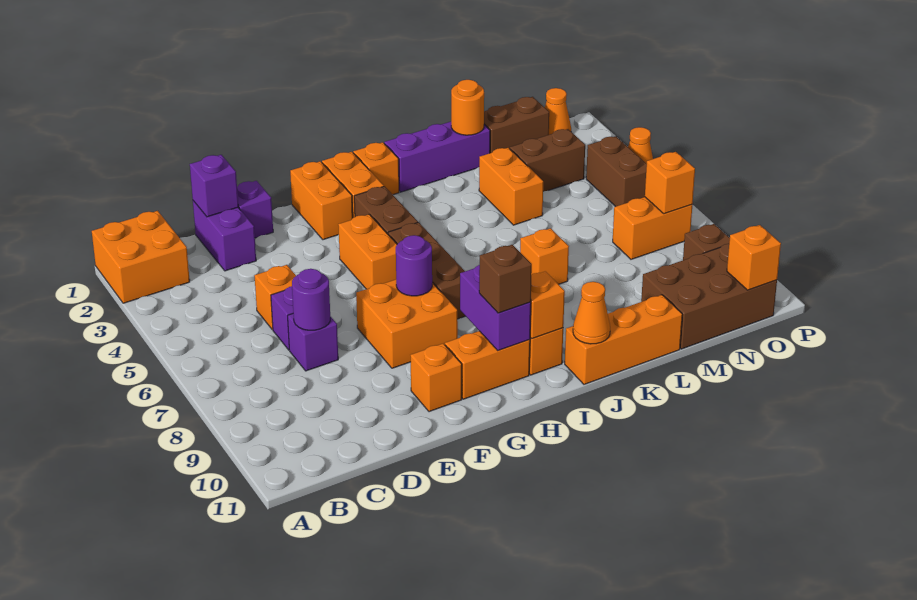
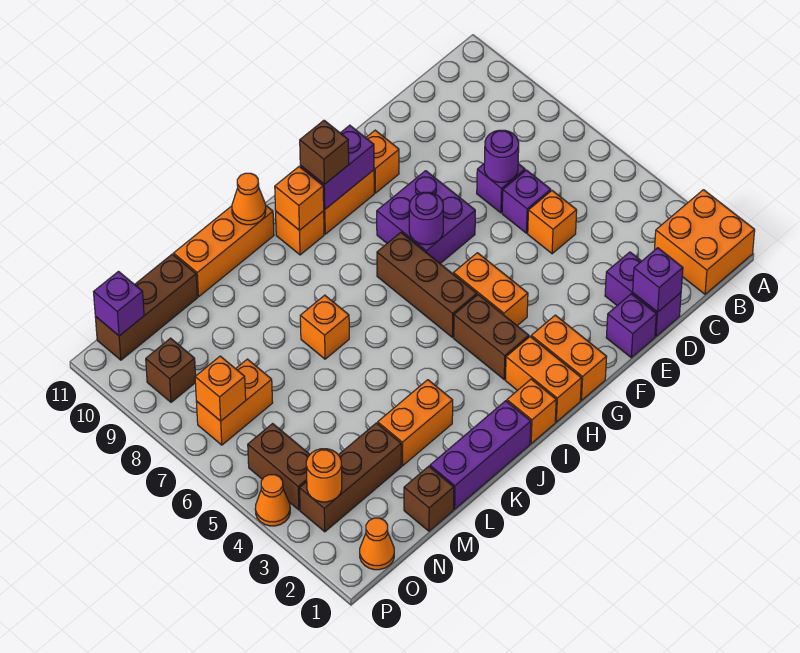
orange brick F7:G8 level 1 -> purple brick F7:G8 level 1
purple brick H9:H10 level 2 -> purple brick G10:H10 level 2
orange round brick L1 level 2 -> orange round brick O3 level 2
orange brick L3:L4 level 1 -> orange brick K3:L3 level 1
brown brick M1:N1 level 1 -> brown brick M1 level 1
brown brick M3:N3 level 1 -> brown brick M3:O3 level 1
brown brick M10:O11 level 1 -> brown brick M11:O11 level 1
orange brick O11 level 2 -> purple brick O11 level 2

